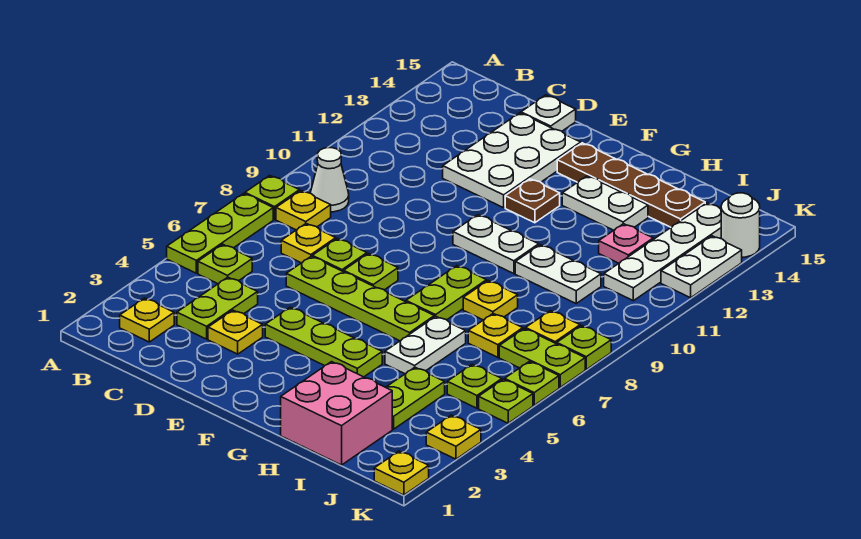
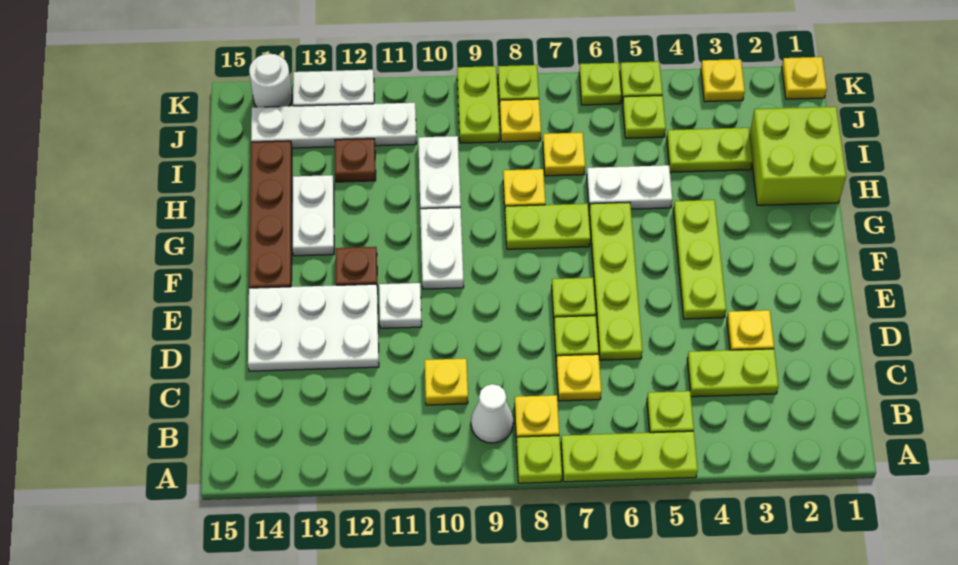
yellow plate B2 level 1 -> yellow plate C10 level 1
white plate D15 level 1 -> white plate E11 level 1
pink brick H1:I2 level 1 -> lime brick H1:I2 level 1
pink plate I12 level 1 -> brown plate I12 level 1
lime plate J7:K7 level 1 -> lime plate J9:K9 level 1

